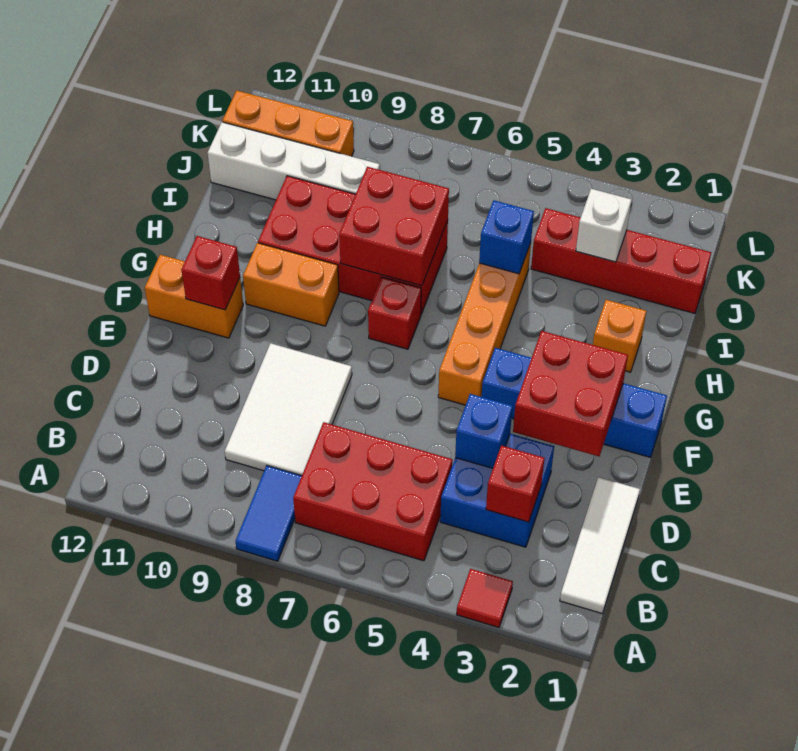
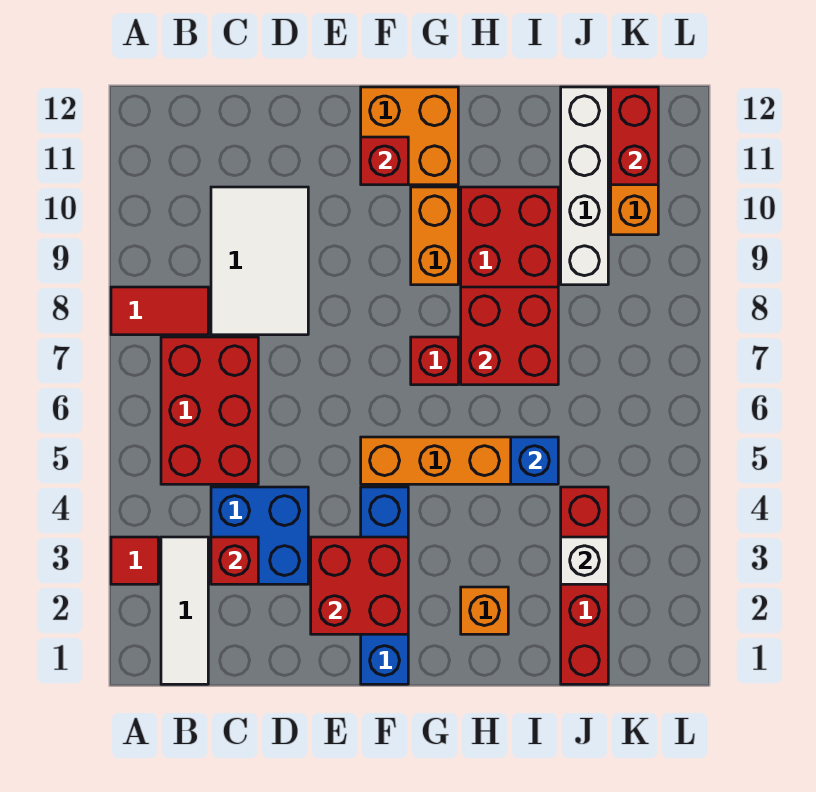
blue tile A8:B8 level 1 -> red tile A8:B8 level 1
white tile B1:D1 level 1 -> white tile B1:B3 level 1
white tile C8:E9 level 1 -> white tile C8:D10 level 1
blue brick D4 level 2 -> none
orange brick F11:F12 level 1 -> orange brick F11:G12 level 1
none -> red brick K11:K12 level 2

